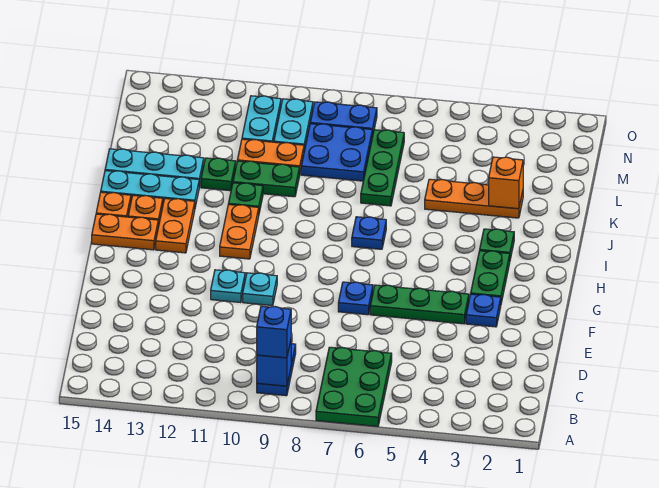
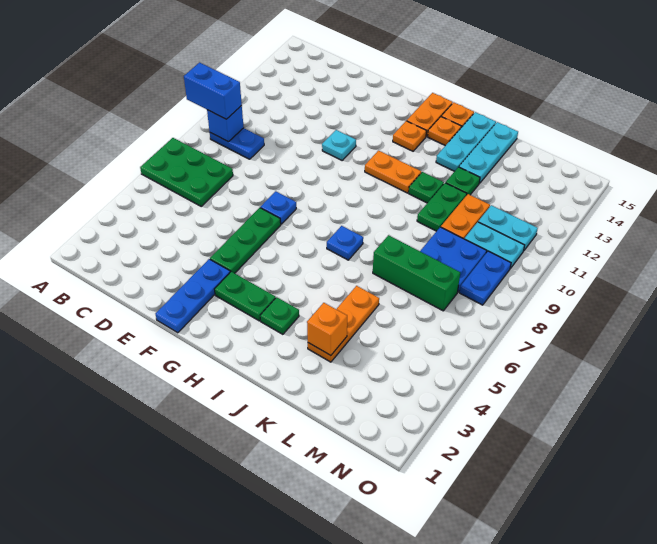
blue brick B9 level 3 -> blue brick A9:B9 level 3
blue plate F3 level 1 -> blue plate F1:F3 level 1
cyan plate F10 level 1 -> none
orange plate H13:I13 level 1 -> orange plate H13 level 1
green plate K7:M7 level 1 -> green brick K7:M7 level 1

